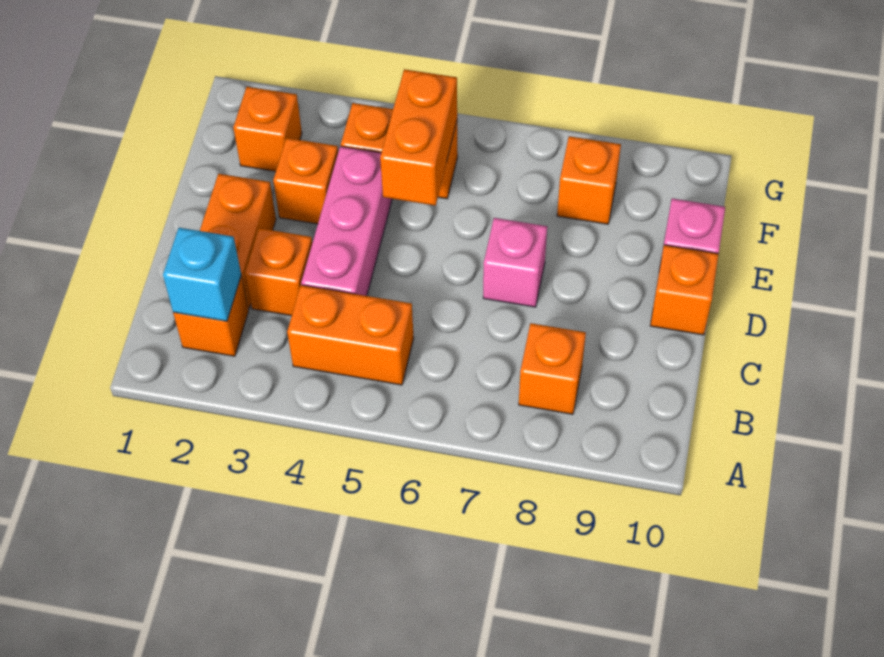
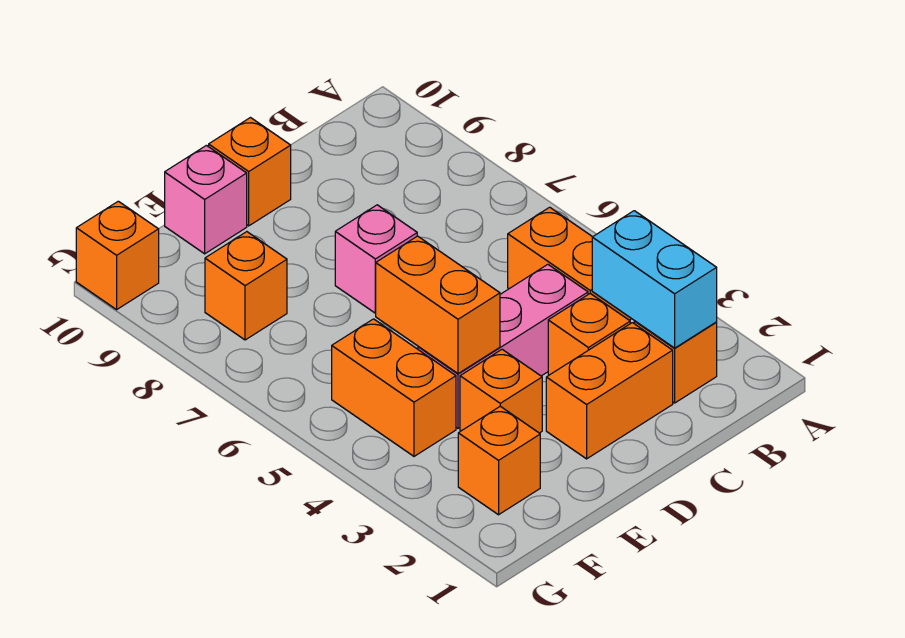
cyan brick B2 level 2 -> cyan brick B2:B3 level 2
orange brick B8 level 1 -> orange brick G10 level 1
orange brick E5:F5 level 2 -> orange brick E4:E5 level 2

